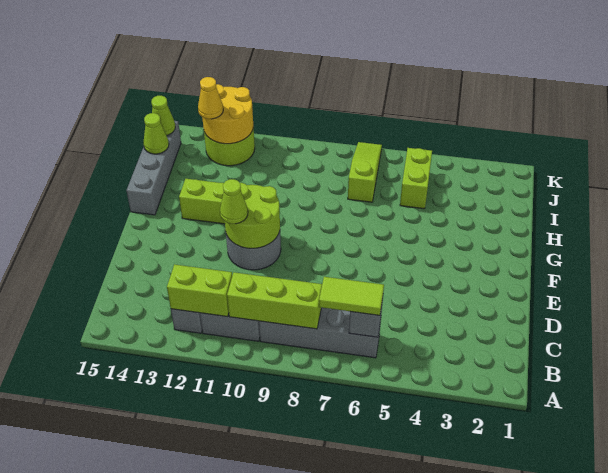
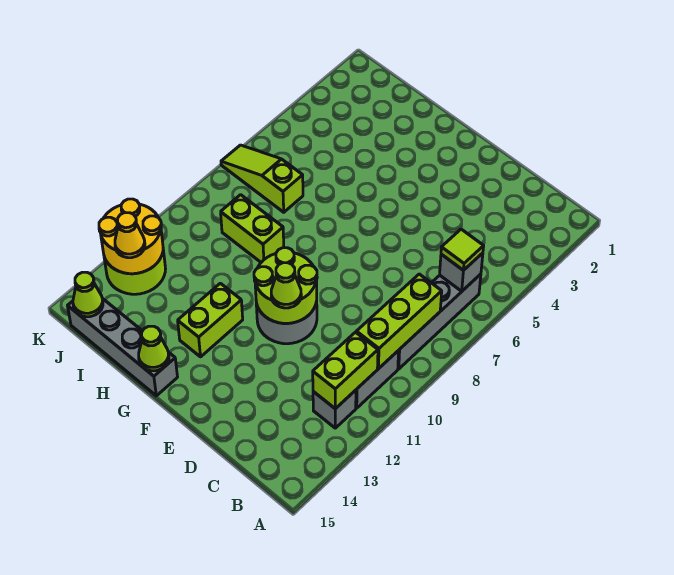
lime tile B6:B7 level 3 -> lime tile B6 level 3
lime brick I5:J5 level 1 -> lime brick H9:I9 level 1
lime cone I15 level 2 -> lime cone G15 level 2

